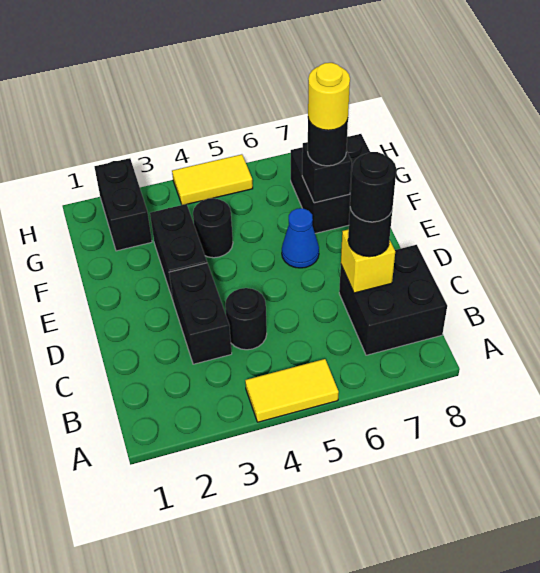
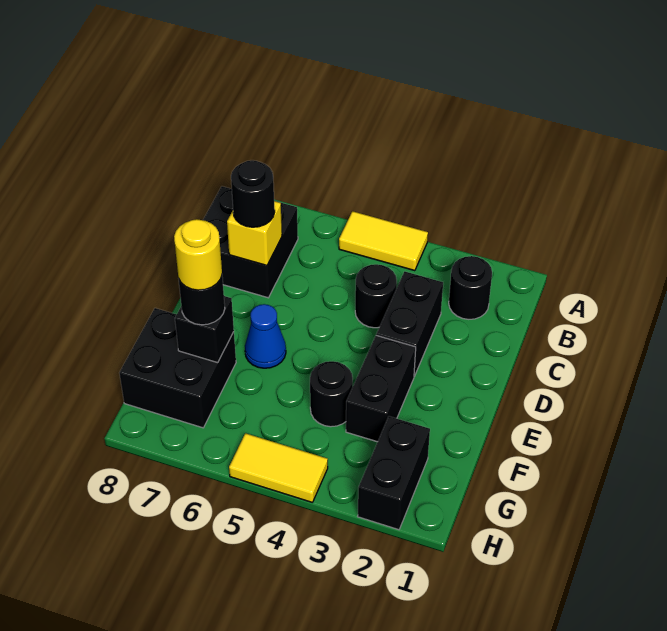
black round brick C7 level 4 -> black round brick B2 level 1

